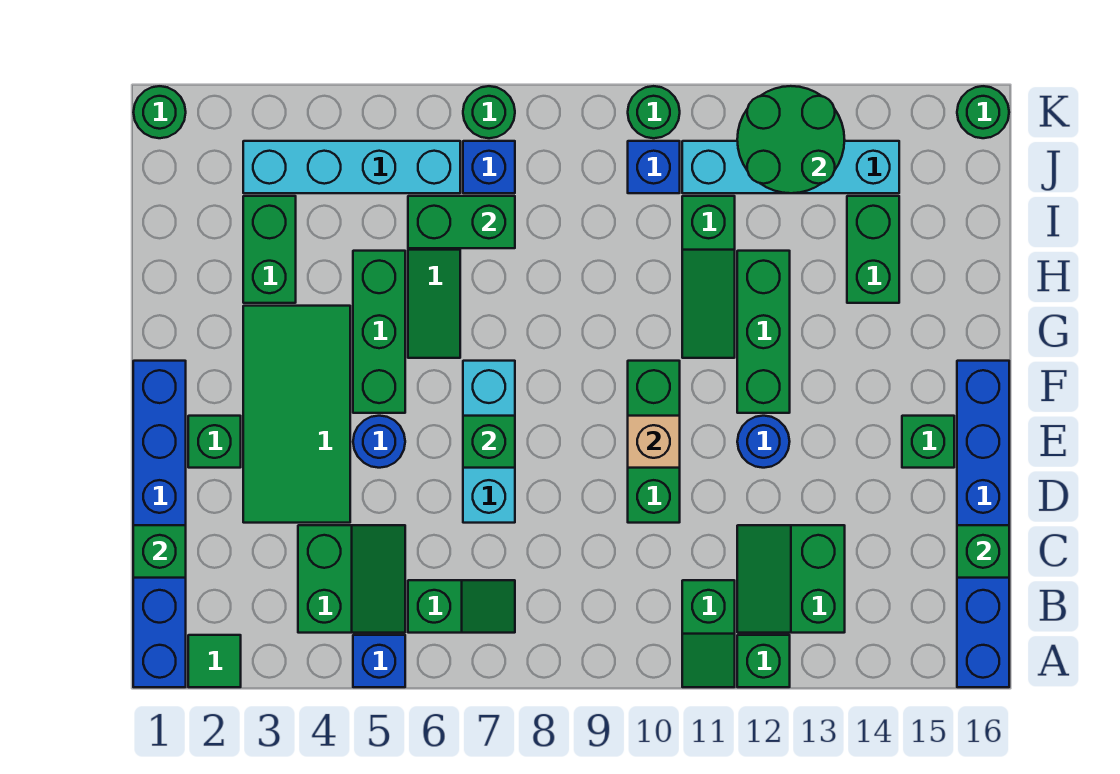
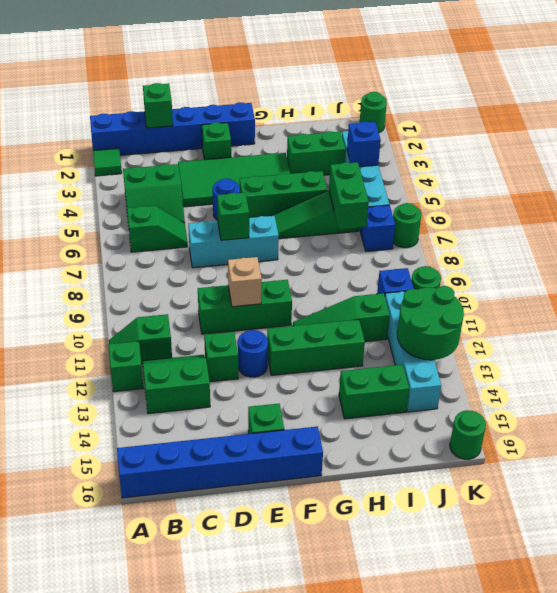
blue brick A5 level 1 -> blue brick J4 level 2
green slope B6:B7 level 1 top 6 -> green slope B6:C6 level 1 top B
green brick C16 level 2 -> green brick D12 level 1

